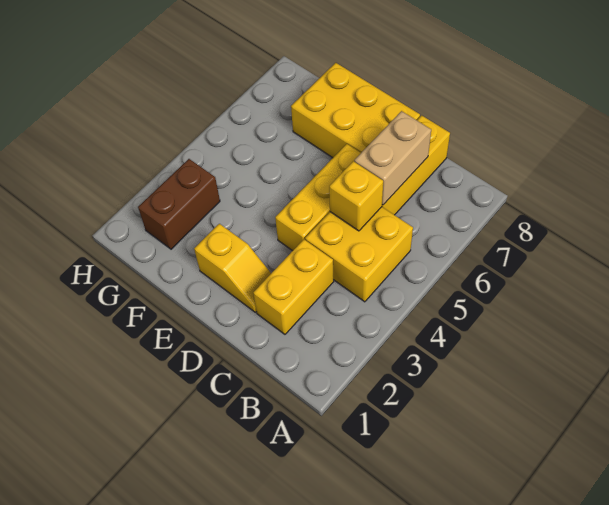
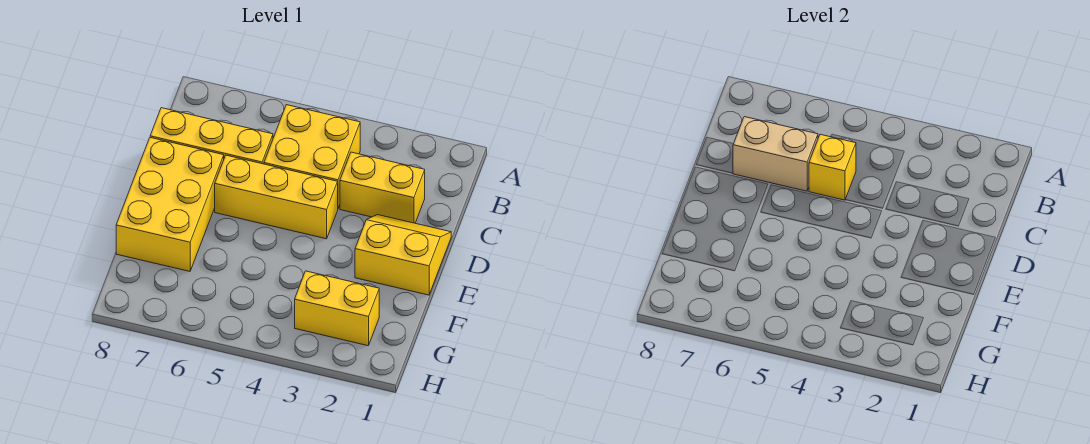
yellow slope D2:E2 level 1 top E -> yellow slope D1:E2 level 1 top E
brown brick G2:G3 level 1 -> yellow brick G2:G3 level 1

